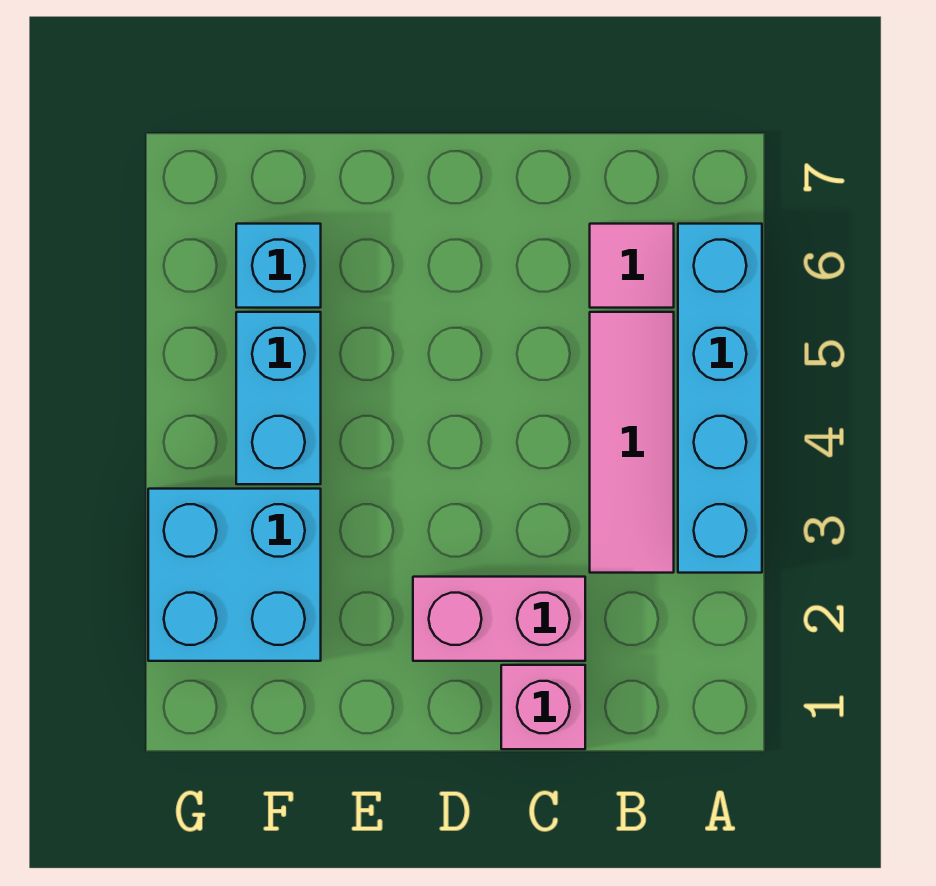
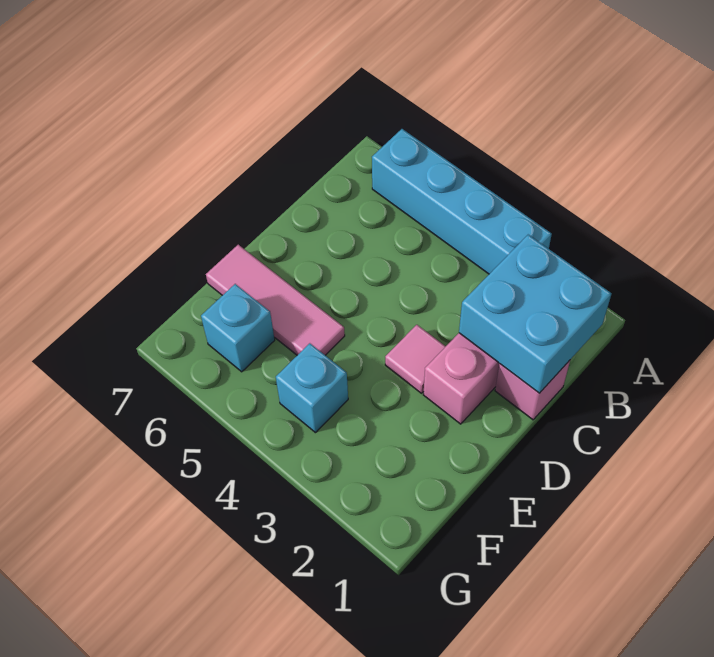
pink tile B3:B5 level 1 -> pink tile E5:E7 level 1
pink tile B6 level 1 -> pink tile D3 level 1
cyan brick F2:G3 level 1 -> cyan brick B1:C2 level 2
cyan brick F4:F5 level 1 -> cyan brick F4 level 1

